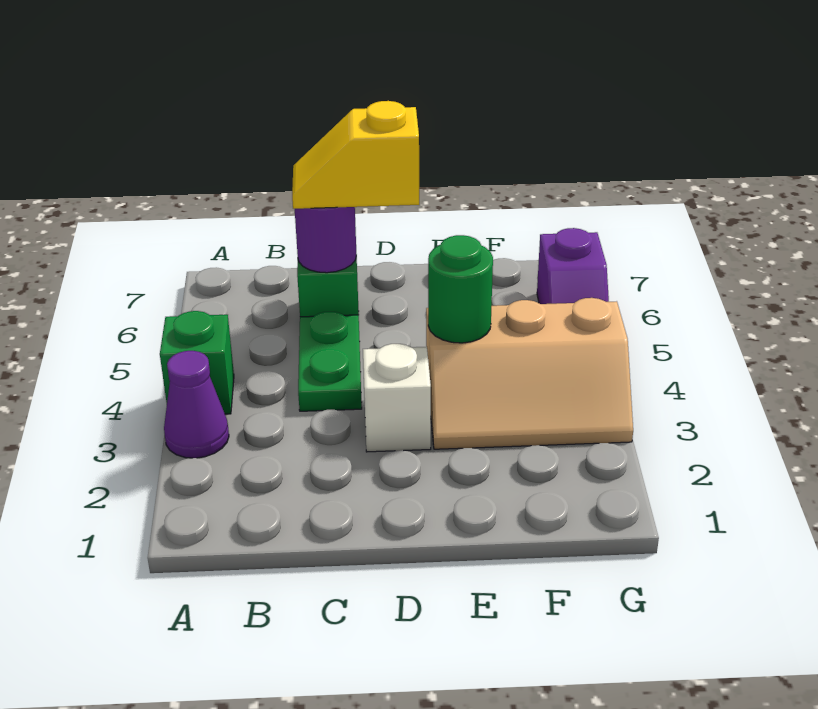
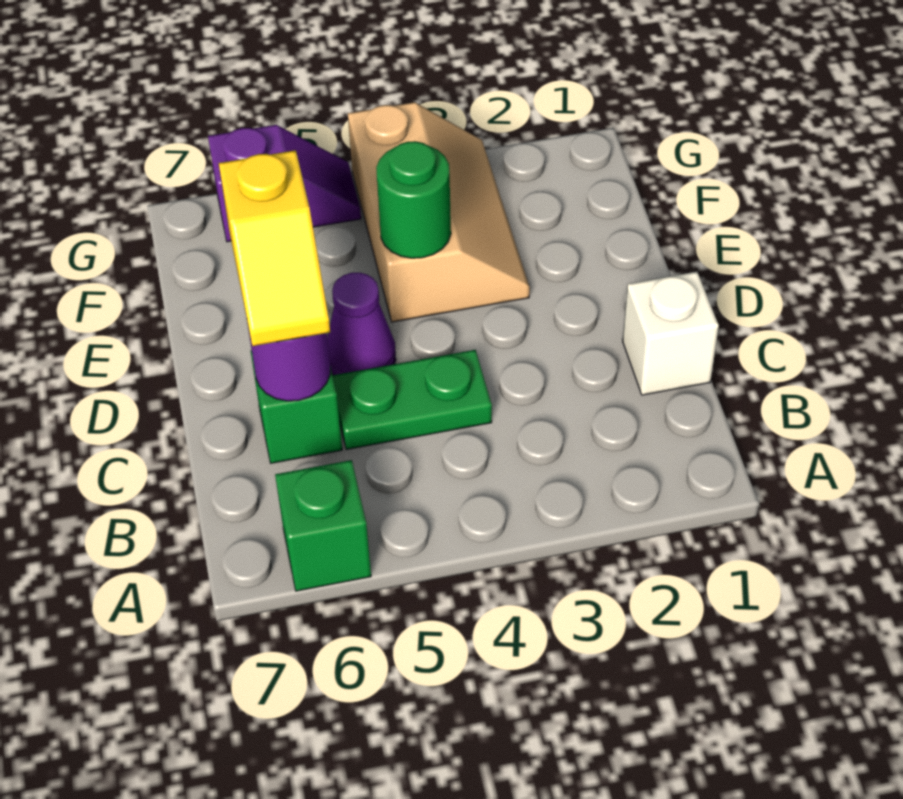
purple cone A3 level 1 -> purple cone D5 level 1
green brick A4 level 1 -> green brick A6 level 1
white brick D3 level 1 -> white brick C1 level 1

